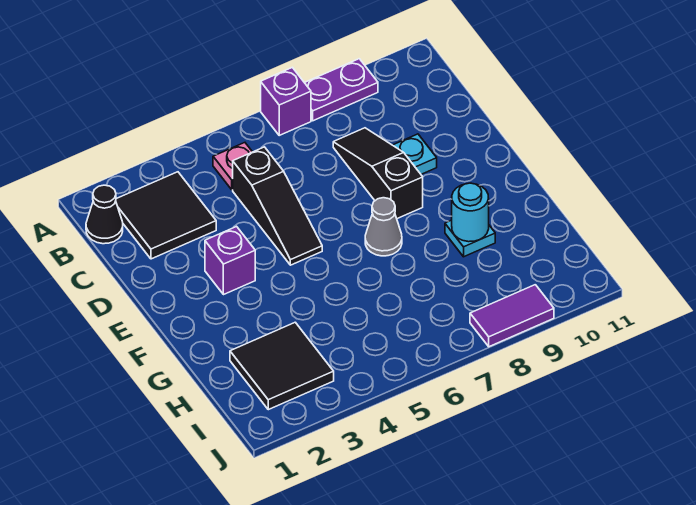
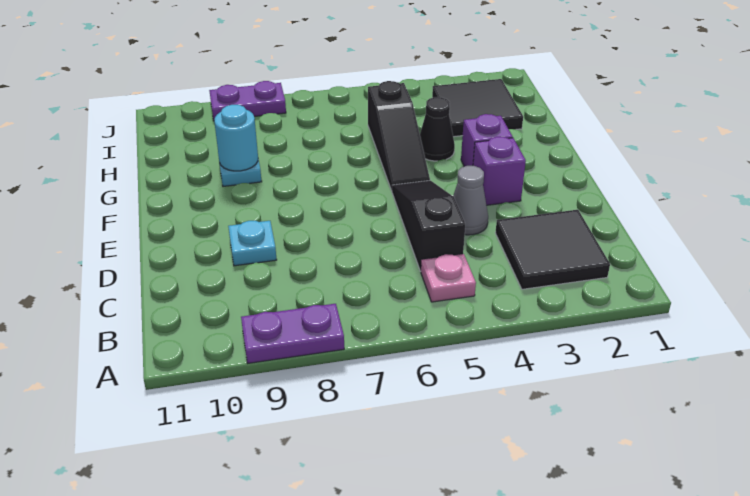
purple brick A7 level 1 -> purple brick F3 level 1
black cone B1 level 1 -> black cone G4 level 1
black slope C8:E8 level 1 top E -> black slope F5:H5 level 1 top H
grey cone F7 level 1 -> grey cone D4 level 1
purple tile J8:J9 level 1 -> purple plate J8:J9 level 1

